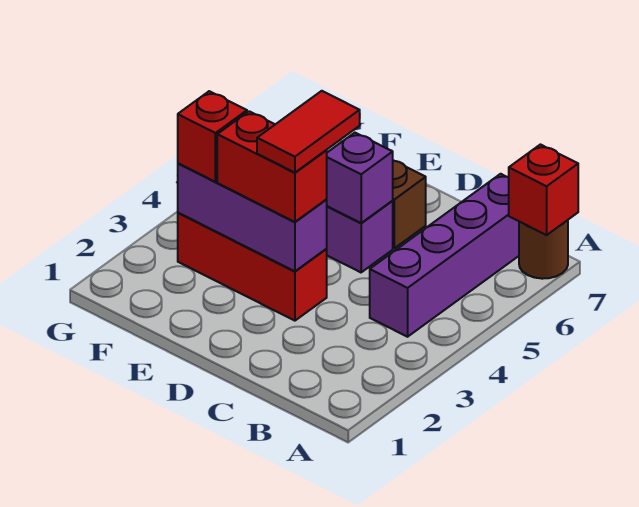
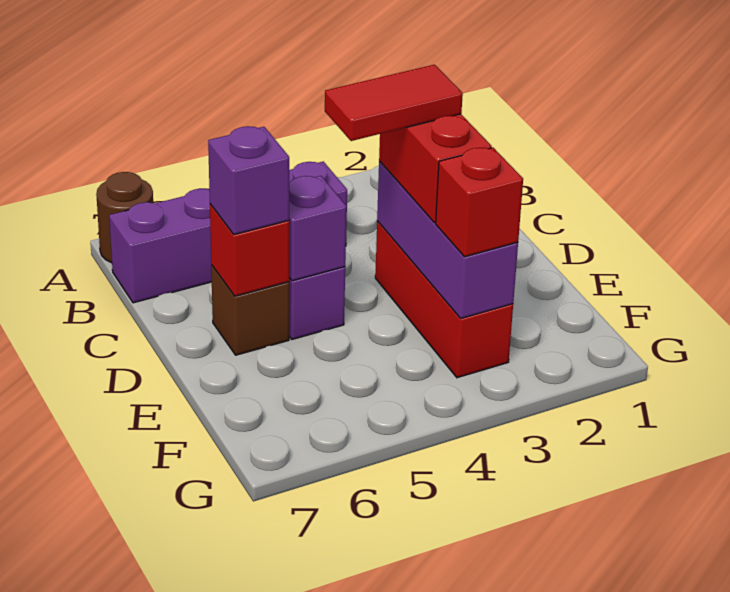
red brick A7 level 2 -> red brick D6 level 2
none -> purple brick D6 level 3

